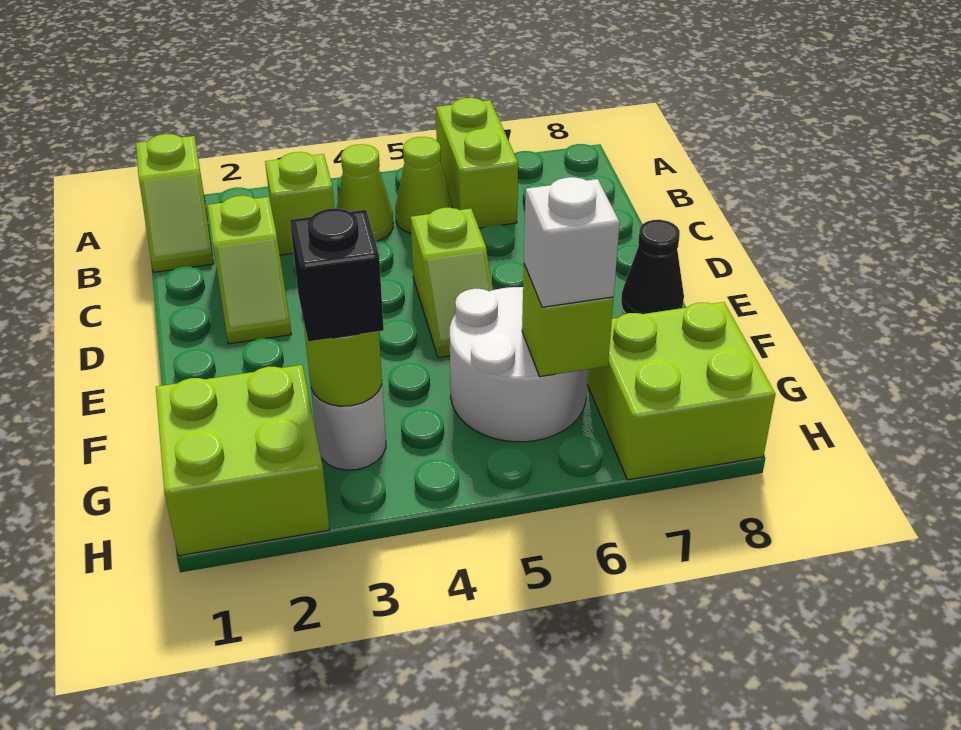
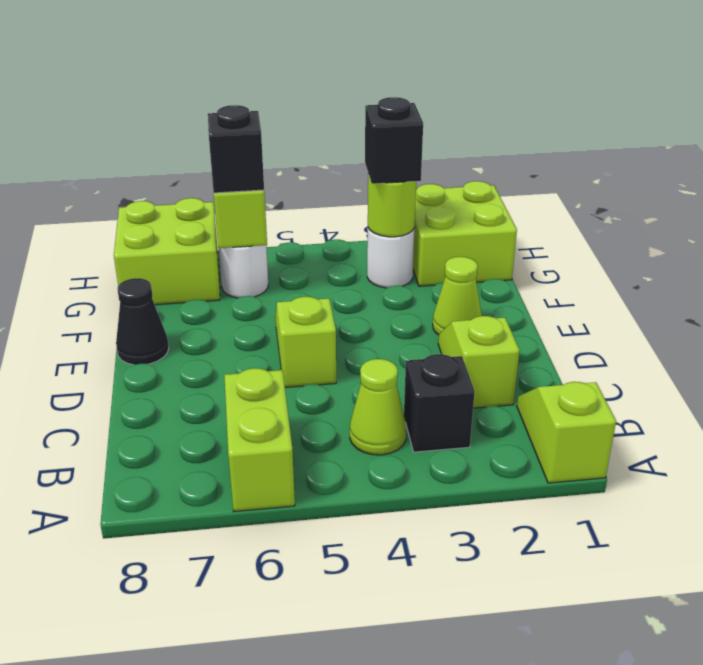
lime brick B3 level 1 -> black brick B3 level 1
lime cone B5 level 1 -> lime cone E2 level 1
white round brick F5:G6 level 1 -> white round brick G6 level 1
white brick G6 level 3 -> black brick G6 level 3

